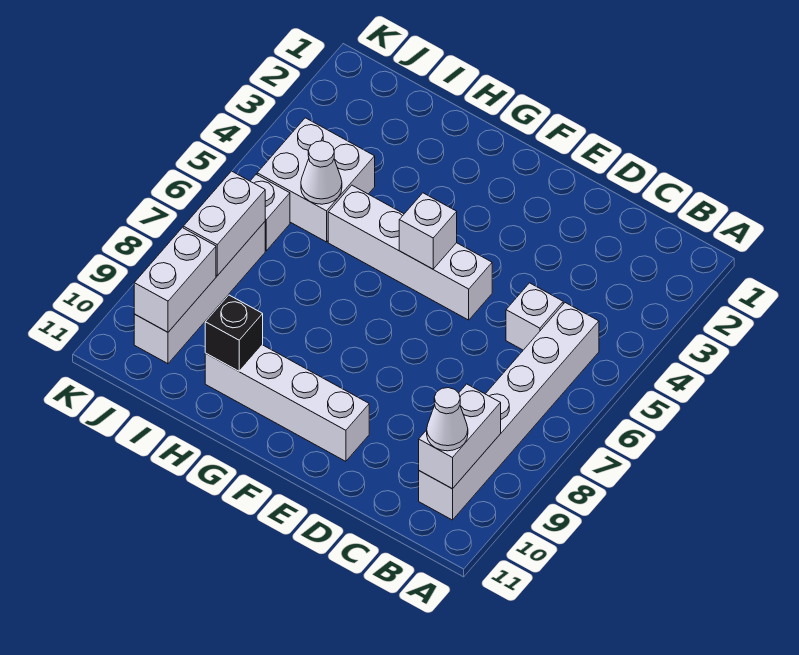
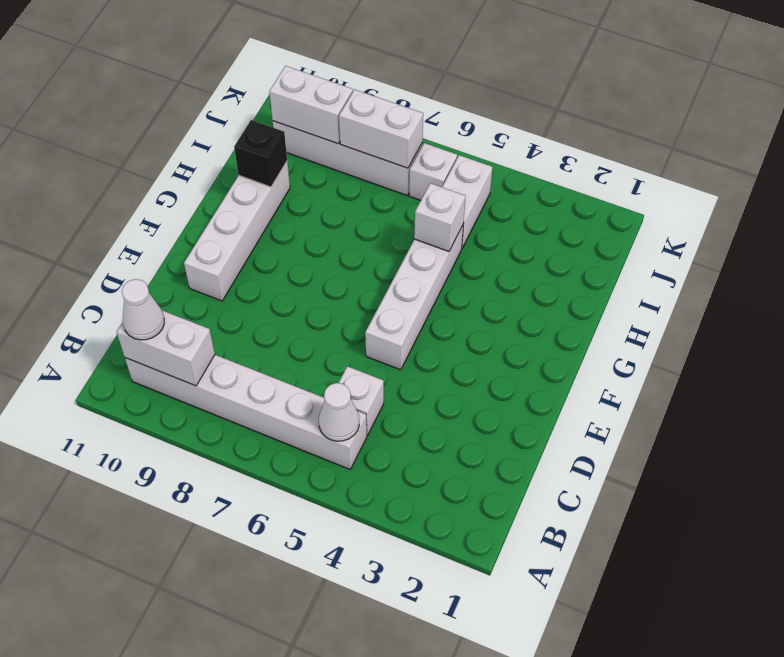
white brick F5 level 2 -> white brick H5 level 2
white brick I4:J5 level 1 -> white brick I5:J5 level 1
white cone I5 level 2 -> white cone B5 level 2

